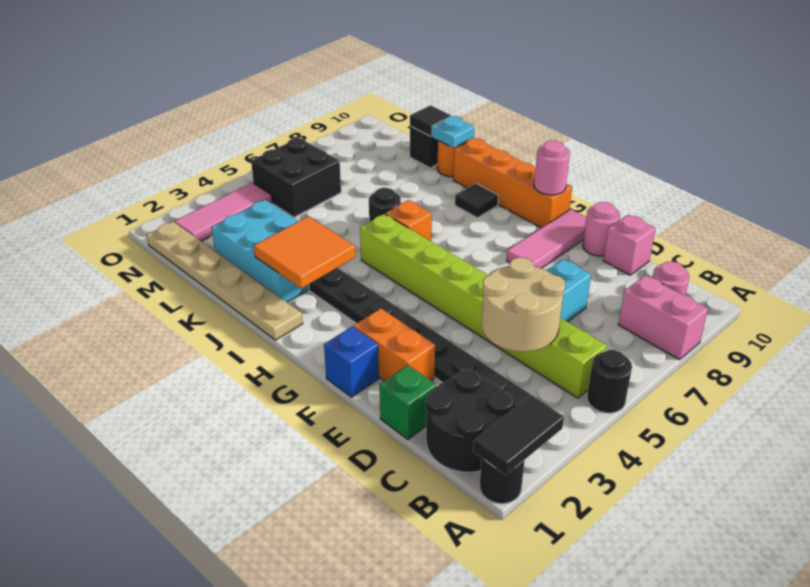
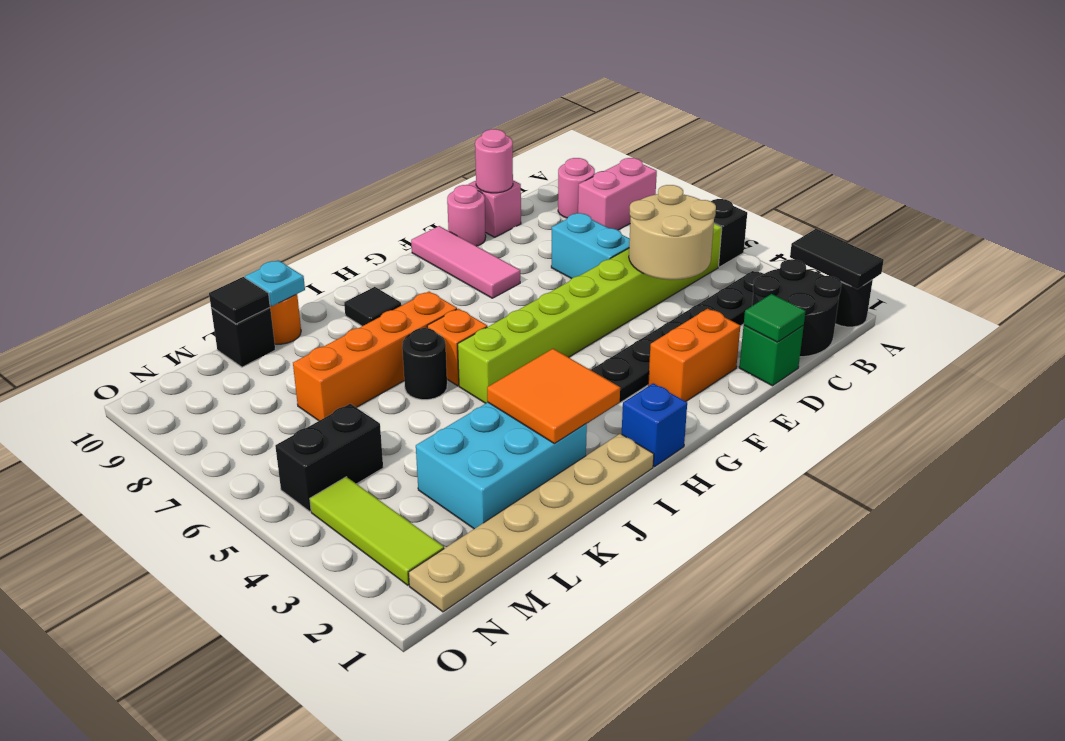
black round brick A5 level 1 -> black brick A5 level 1
none -> green tile D1 level 2
blue brick F1 level 1 -> blue brick H1 level 1
orange brick G10:J10 level 1 -> orange brick I7:L7 level 1
pink round brick G10 level 2 -> pink round brick D10 level 2
black brick M5:N6 level 1 -> black brick M5:N5 level 1
pink tile N2:N4 level 1 -> lime tile N2:N4 level 1

